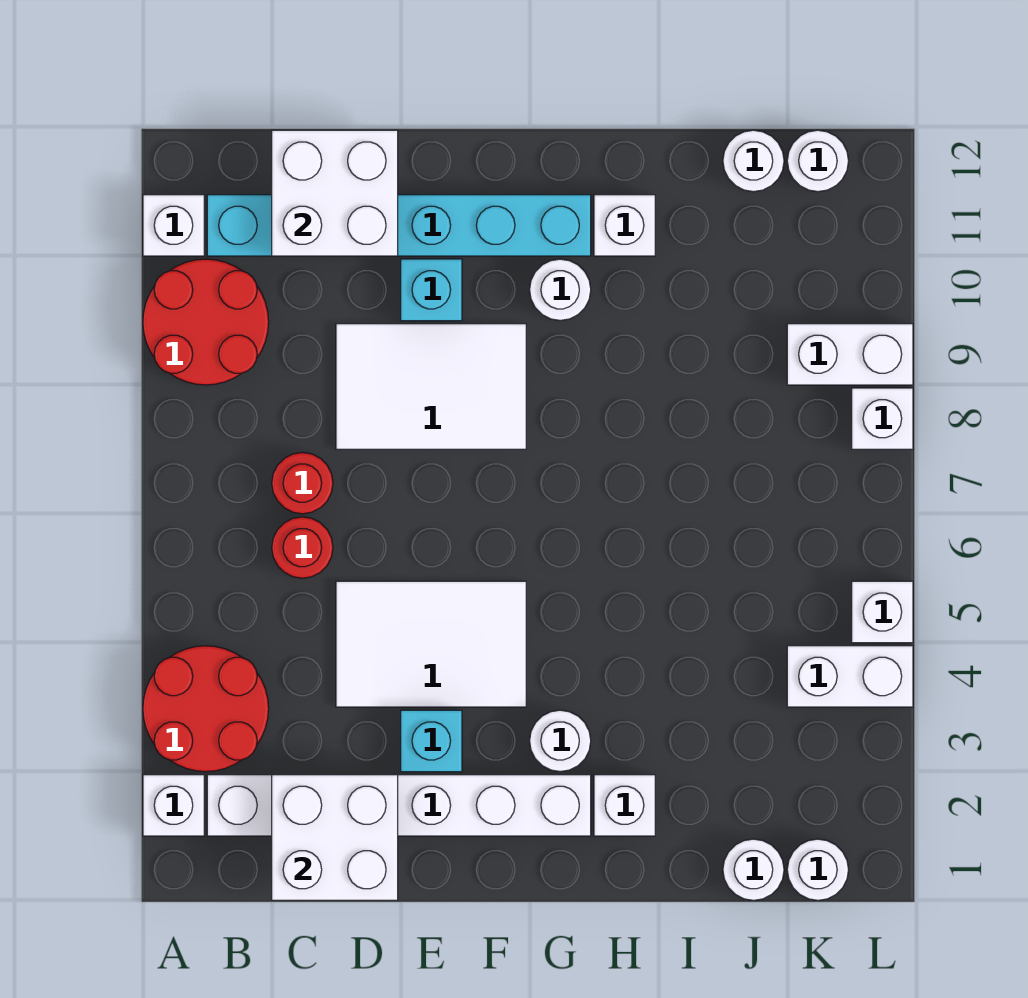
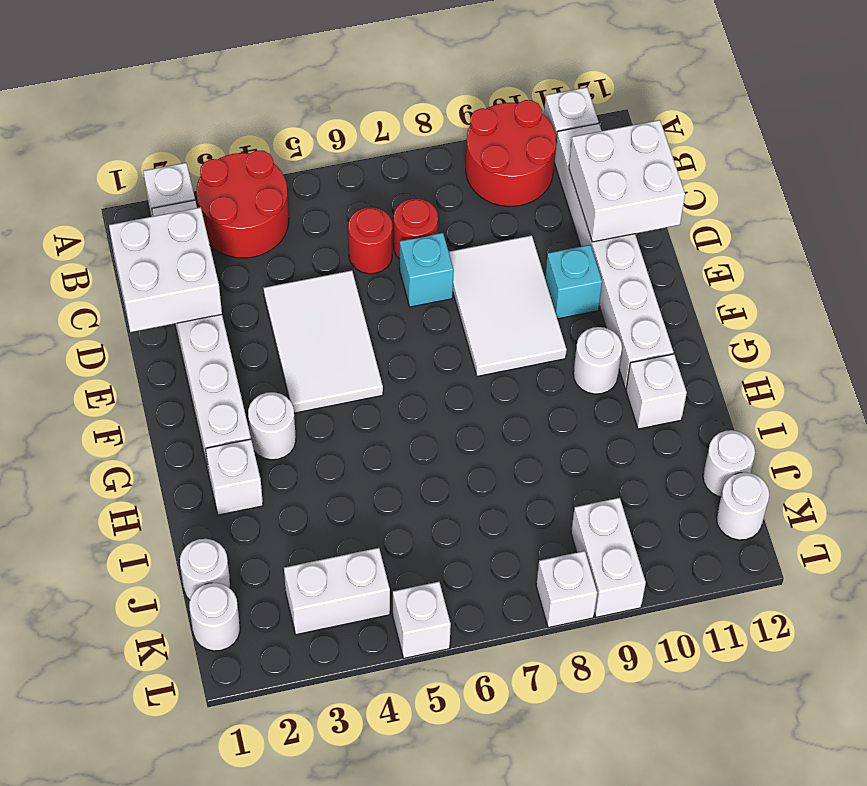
cyan brick B11:G11 level 1 -> white brick B11:G11 level 1
cyan brick E3 level 1 -> cyan brick D7 level 1
white brick K4:L4 level 1 -> white brick K3:K4 level 1

